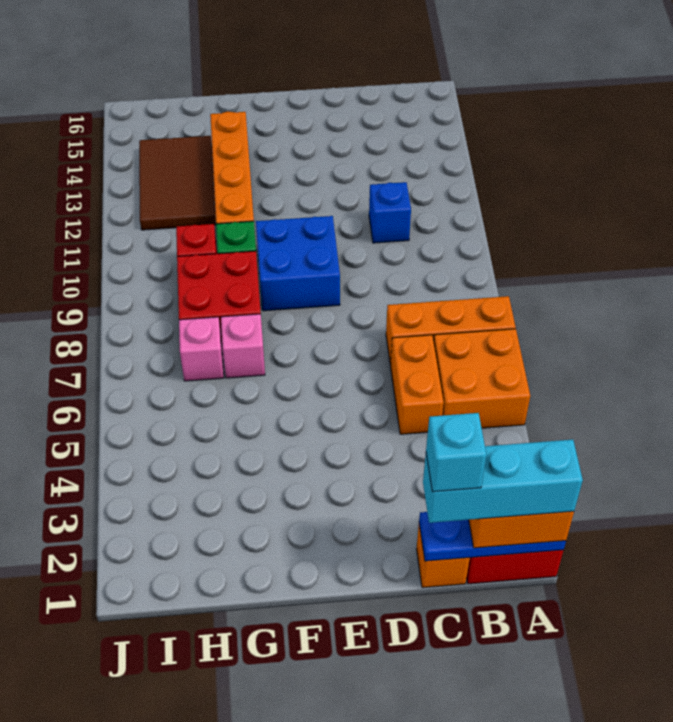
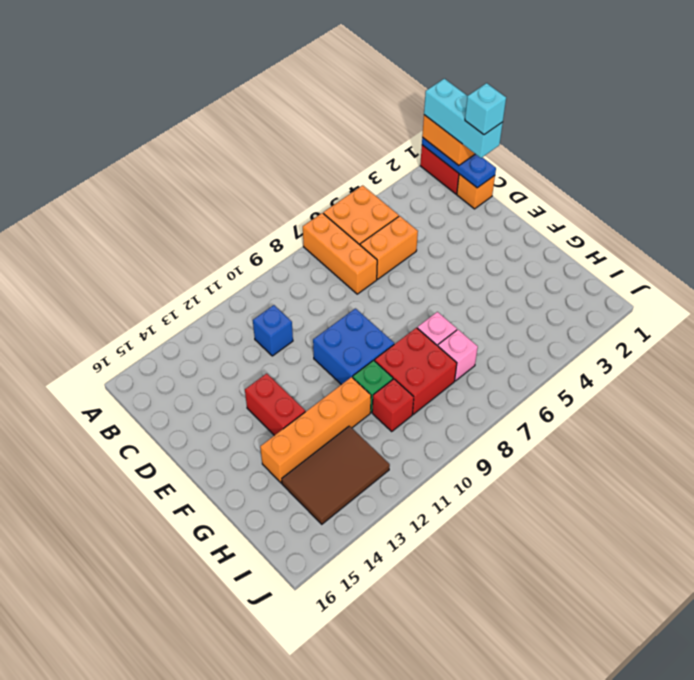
none -> red brick E13:F13 level 1

